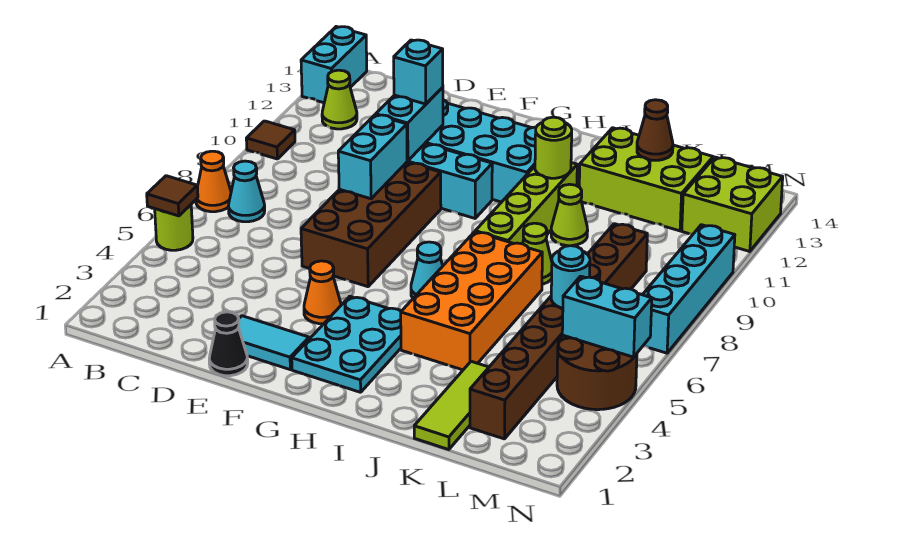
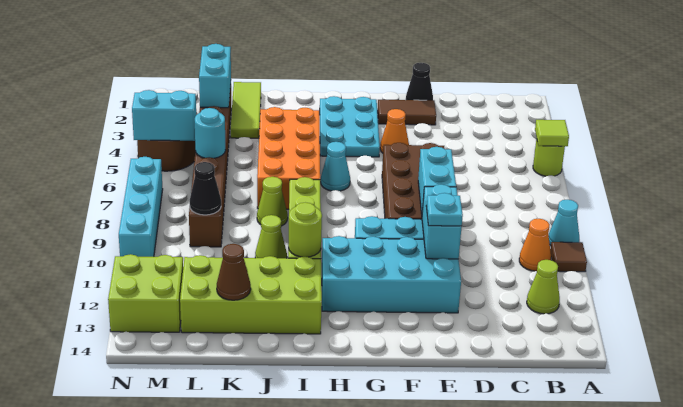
brown tile A5 level 2 -> lime tile A5 level 2
orange cone A7 level 1 -> orange cone B10 level 1
cyan brick A13:A14 level 1 -> cyan brick L2:L3 level 2
cyan cone B7 level 1 -> cyan cone A9 level 1
cyan tile E2:F2 level 1 -> brown tile E2:F2 level 1
cyan brick E11 level 3 -> cyan plate E11 level 3
lime brick J12:L13 level 1 -> lime brick I12:L13 level 1
none -> black cone L9 level 2

